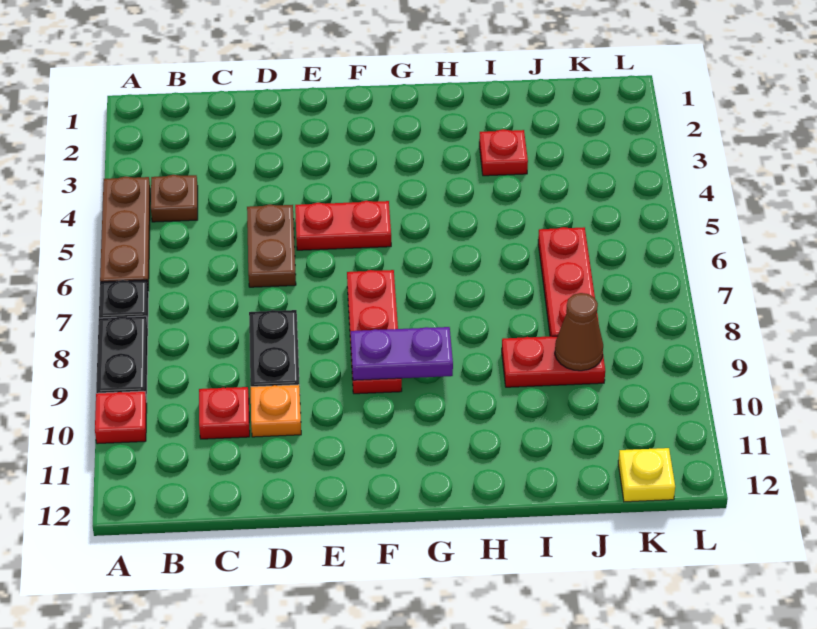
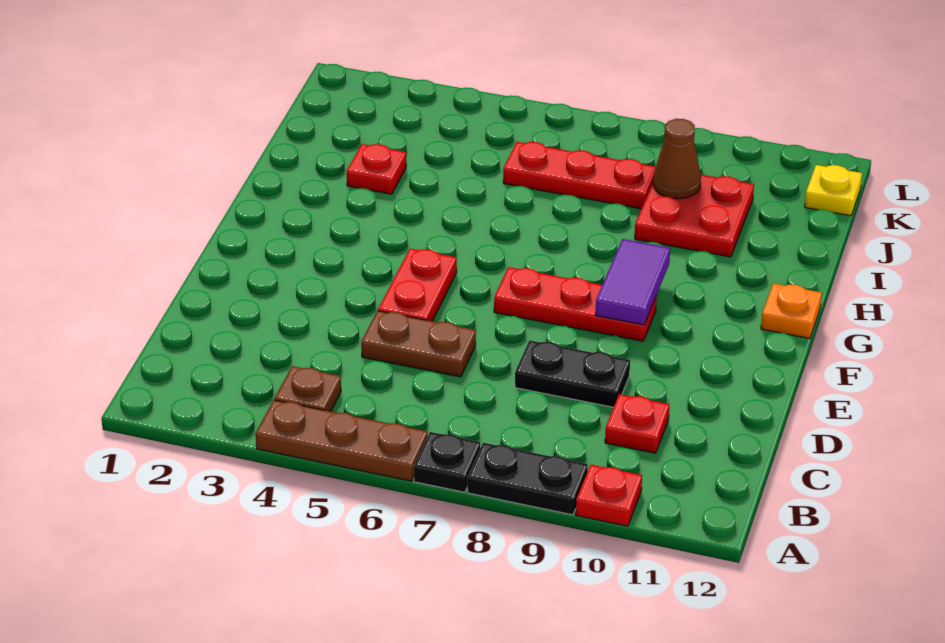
orange plate D10 level 1 -> orange plate G12 level 1
purple plate F9:G9 level 2 -> purple tile F9:G9 level 2
red plate I9:J9 level 1 -> red plate I9:J10 level 1

